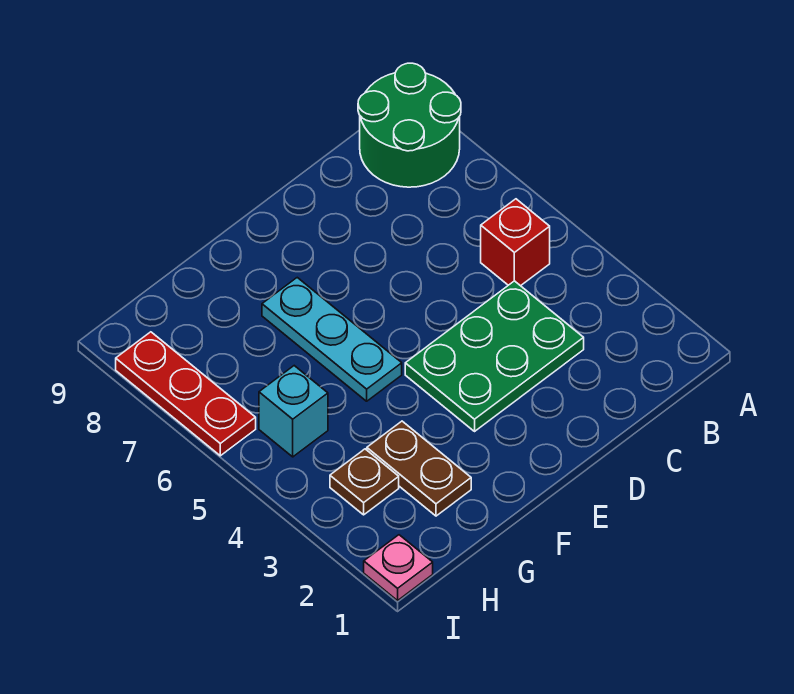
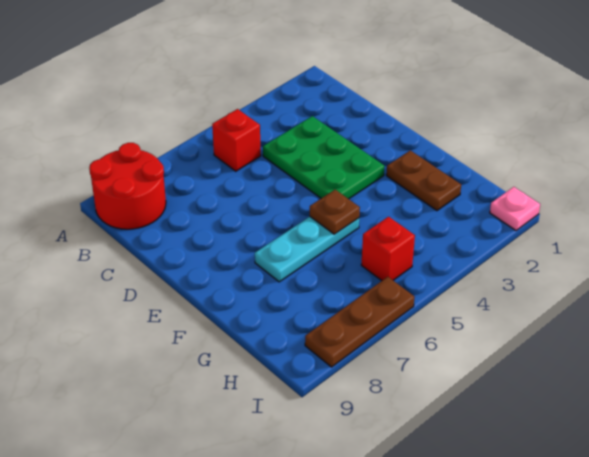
green round brick A8:B9 level 1 -> red round brick A8:B9 level 1
brown plate G2:G3 level 1 -> brown plate F2:G2 level 1
brown plate H3 level 1 -> brown plate F5 level 2
cyan brick H5 level 1 -> red brick H5 level 1
red plate I6:I8 level 1 -> brown plate I6:I8 level 1

